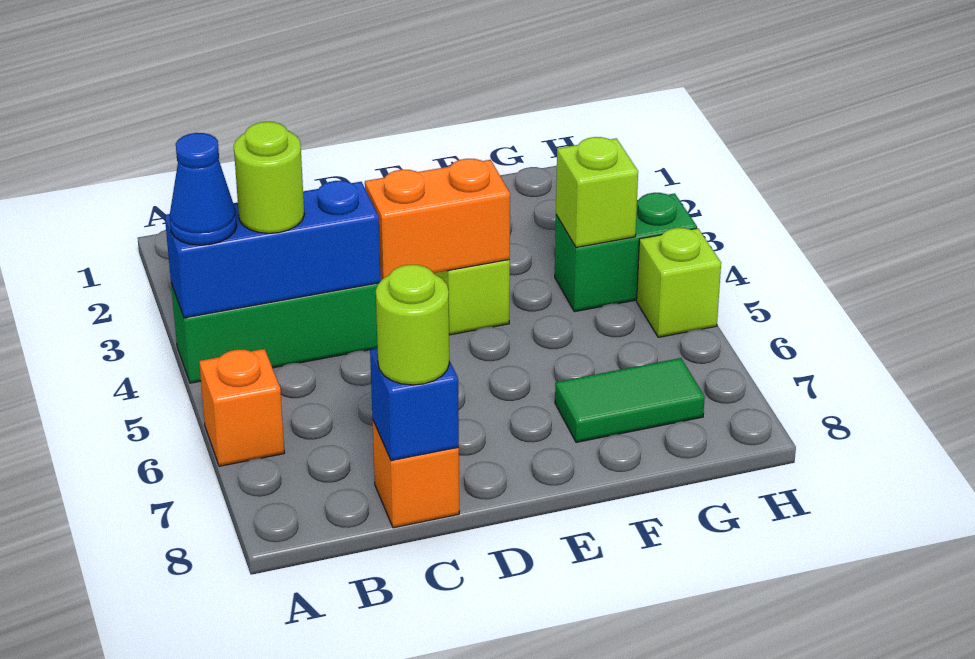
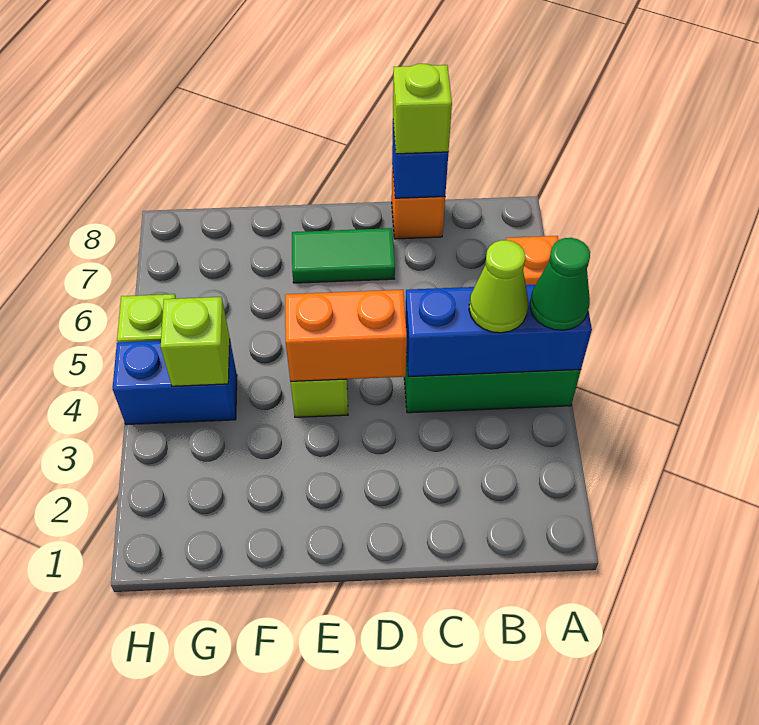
blue cone A4 level 3 -> green cone A4 level 3
lime round brick B4 level 3 -> lime cone B4 level 3
lime round brick C8 level 3 -> lime brick C8 level 3
green tile F7:G7 level 1 -> green tile D7:E7 level 1
green brick G4:H4 level 1 -> blue brick G4:H4 level 1

